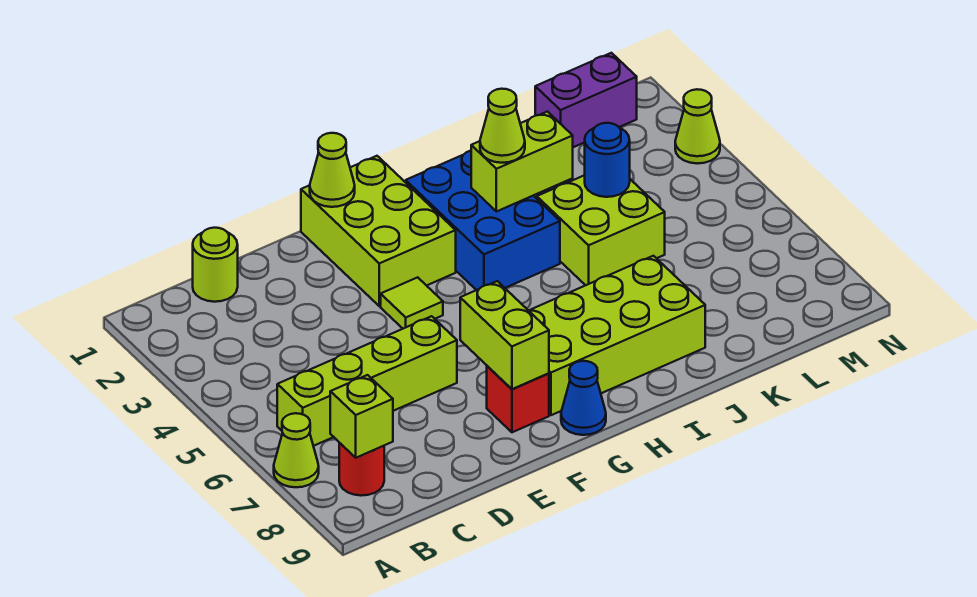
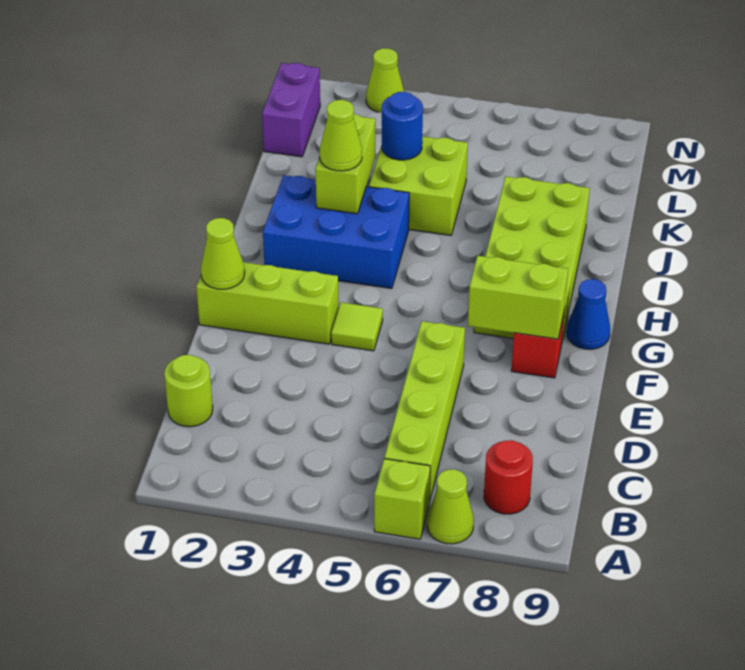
lime brick B8 level 2 -> lime brick A6 level 1
lime brick F1:G3 level 1 -> lime brick F1:F3 level 1

